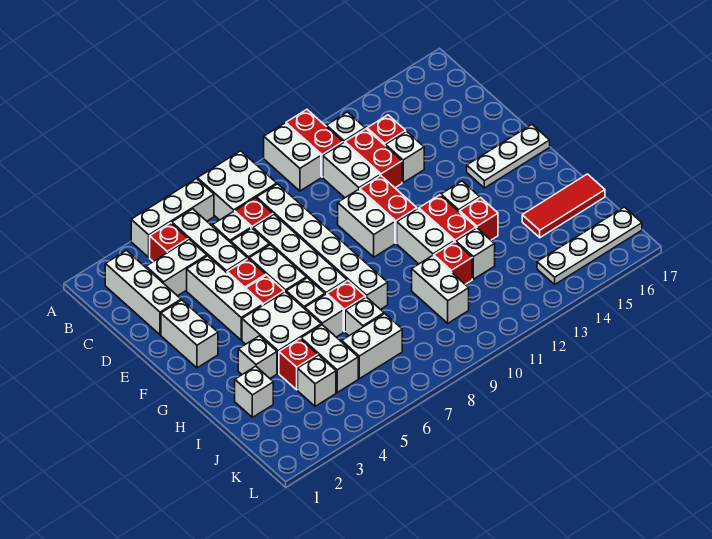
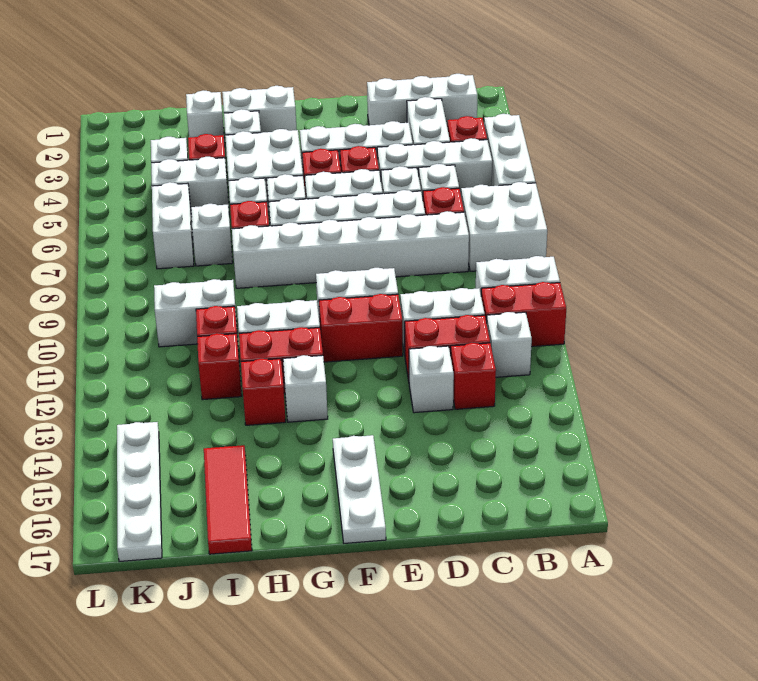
white brick E2:F2 level 1 -> white brick G2:H2 level 1
white brick I12 level 1 -> red brick I12 level 1

